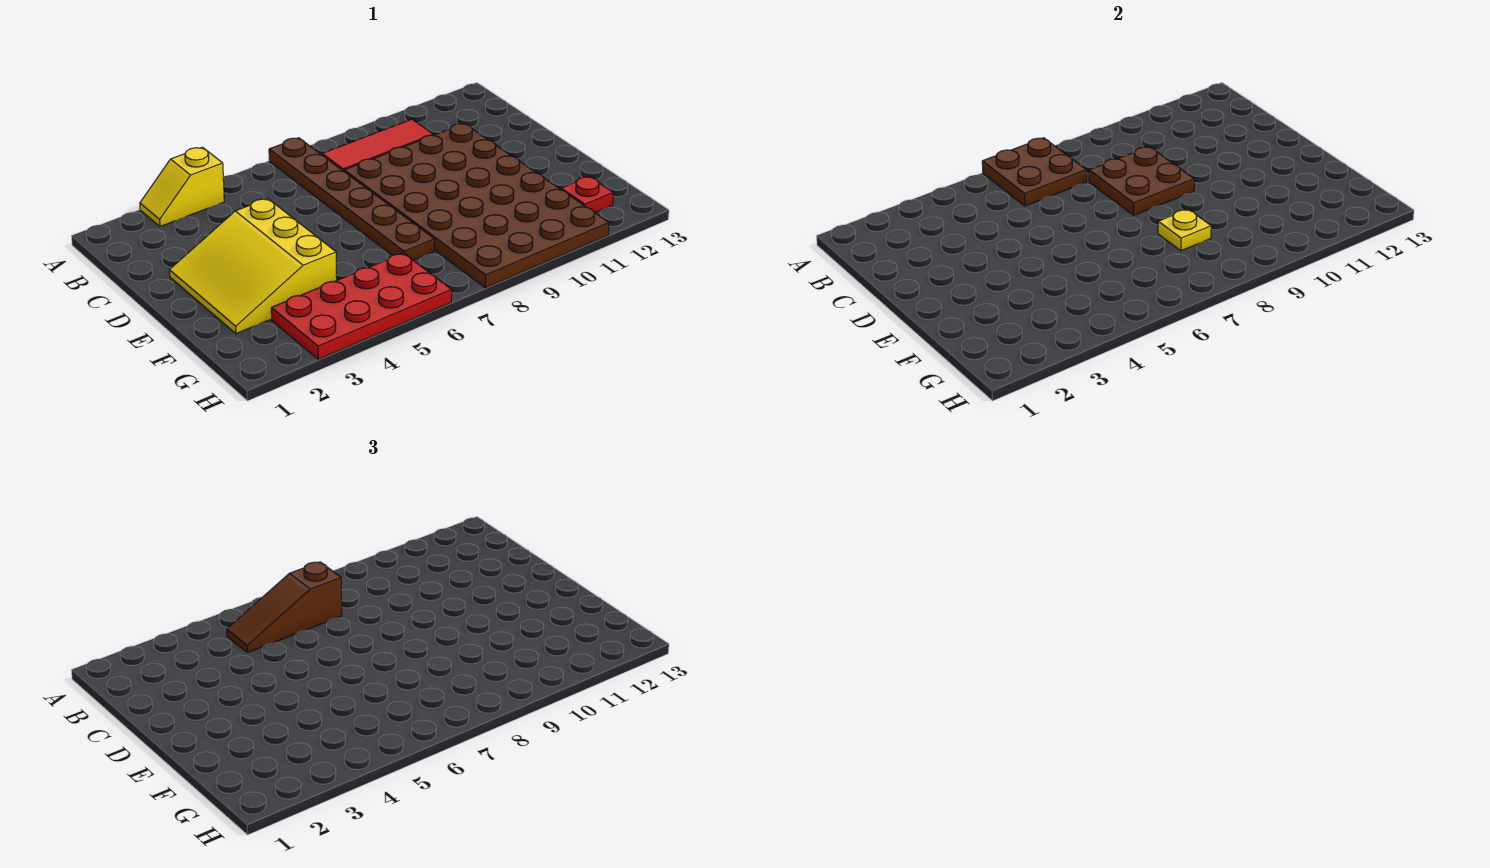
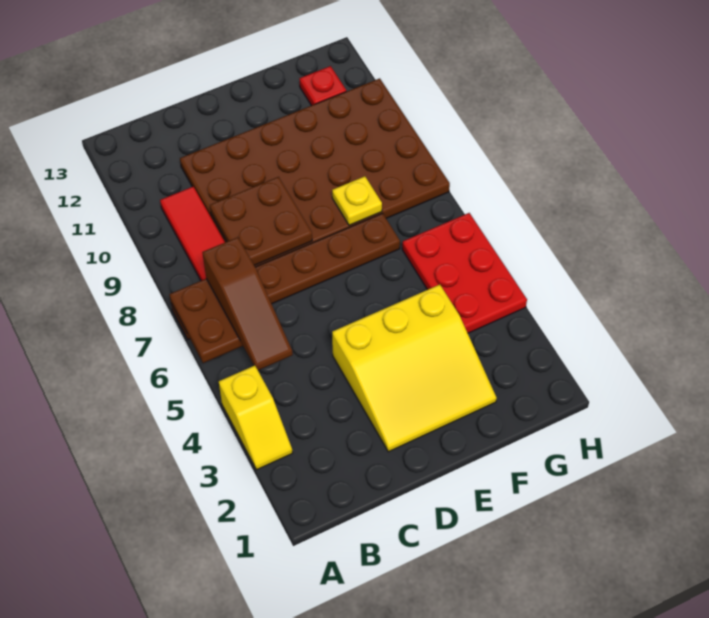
red plate G3:H6 level 1 -> red plate G4:H6 level 1

